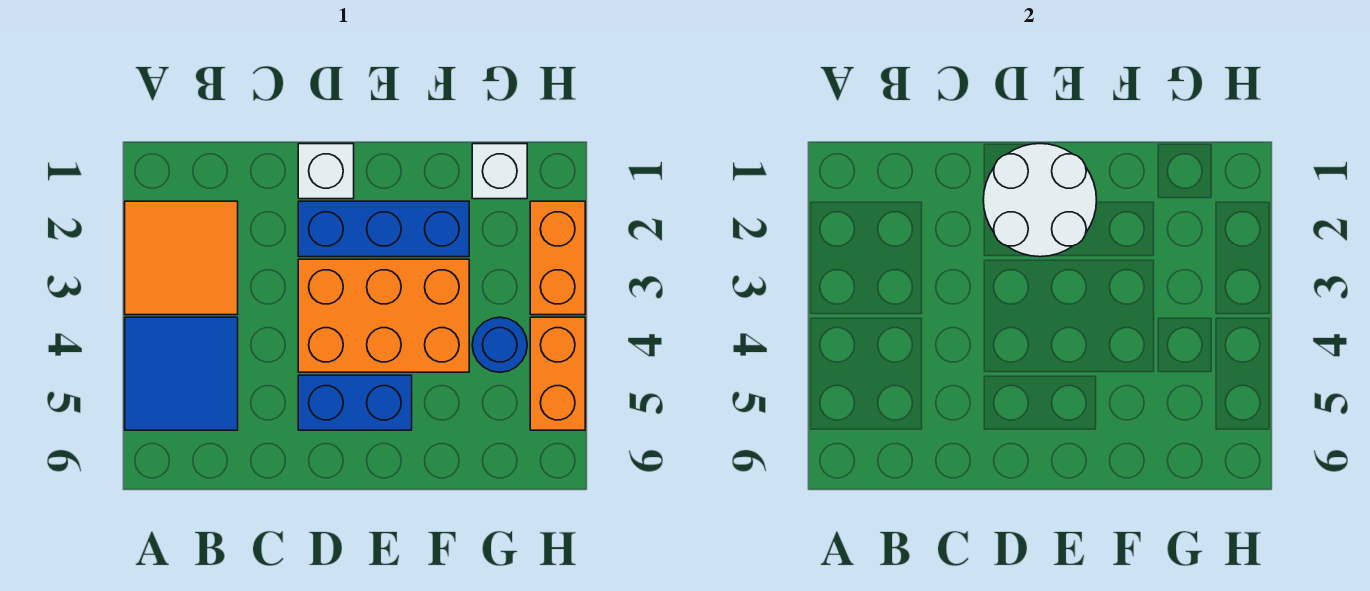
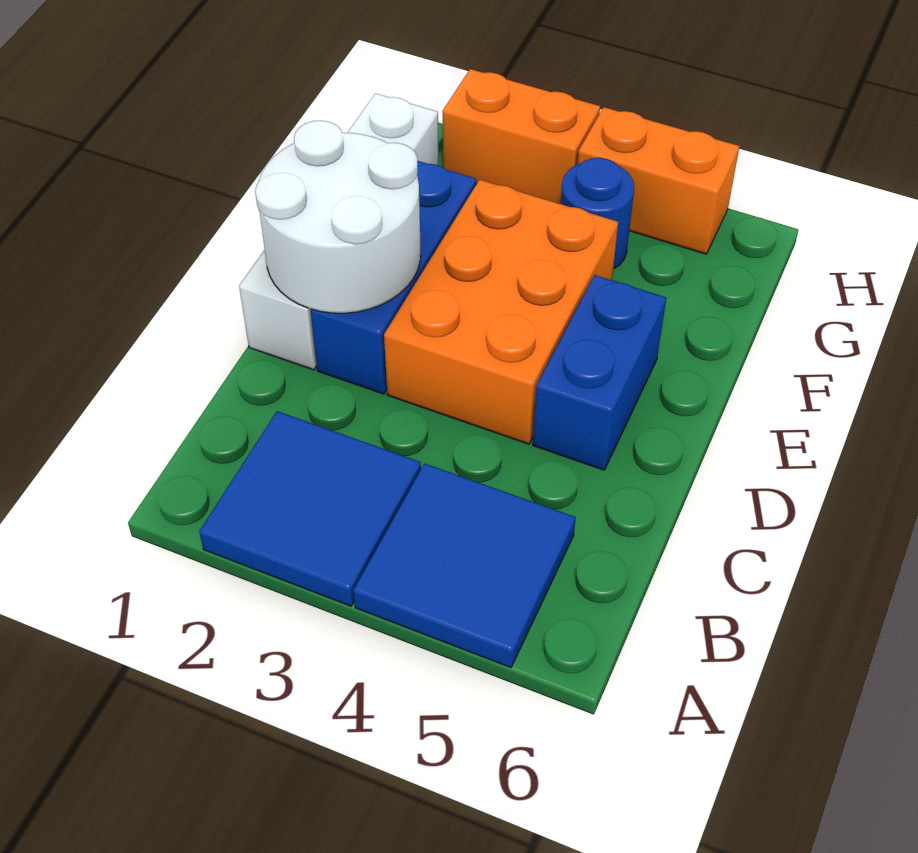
orange tile A2:B3 level 1 -> blue tile A2:B3 level 1

